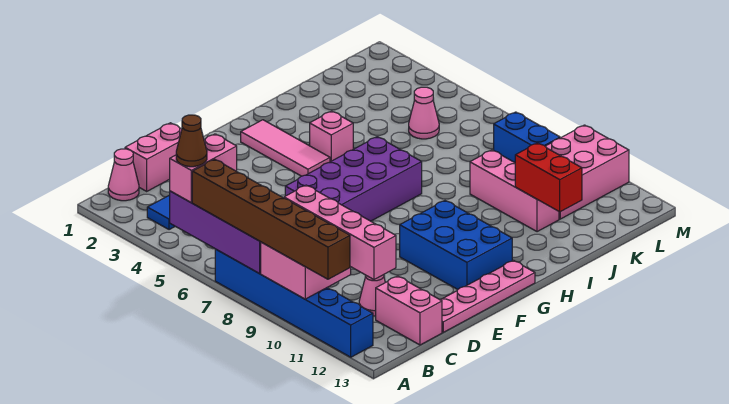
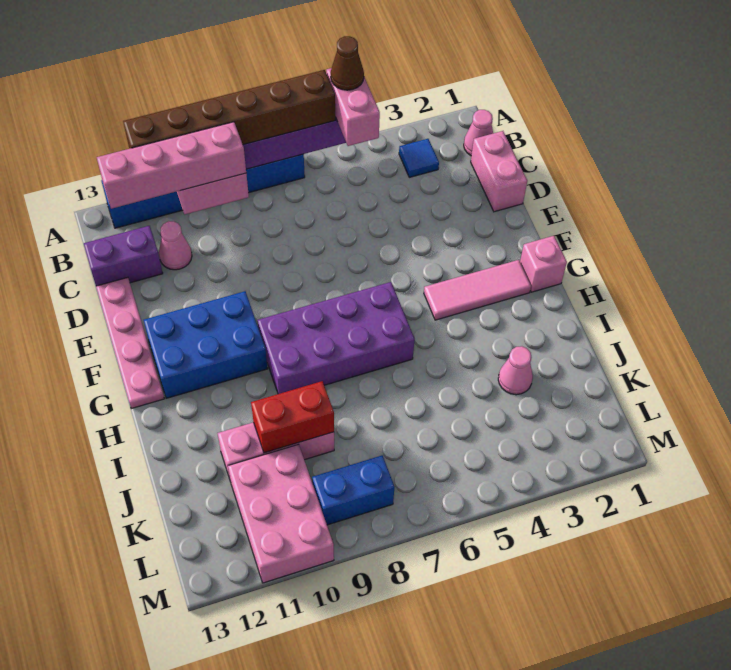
pink brick C12:C13 level 1 -> purple brick C12:C13 level 1
purple brick E6:H7 level 1 -> purple brick G6:H9 level 1
pink brick H4 level 1 -> pink brick G1 level 1
red brick J11:J12 level 2 -> red brick J9:J10 level 2
pink cone K5 level 1 -> pink cone J3 level 1

